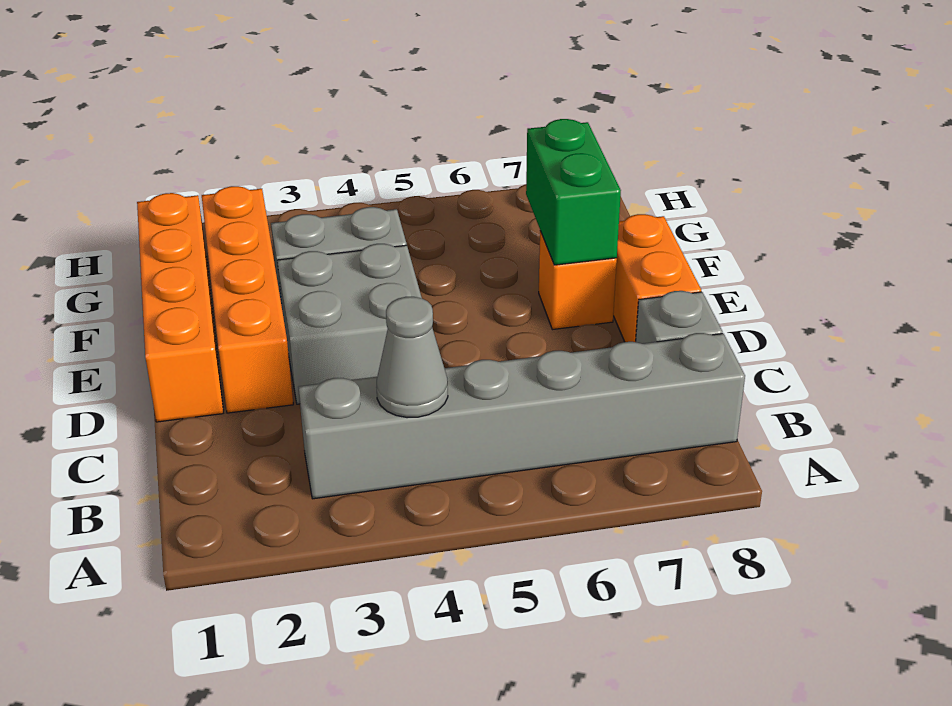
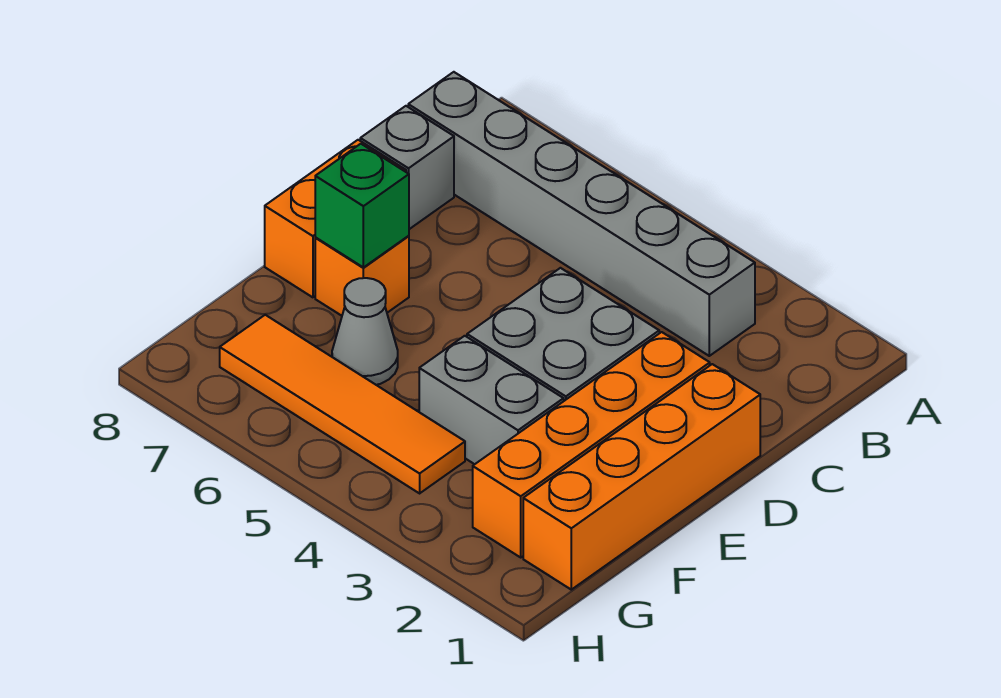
grey cone B4 level 2 -> grey cone F6 level 1
green brick E7:F7 level 2 -> green brick E7 level 2
none -> orange tile G4:G7 level 1

